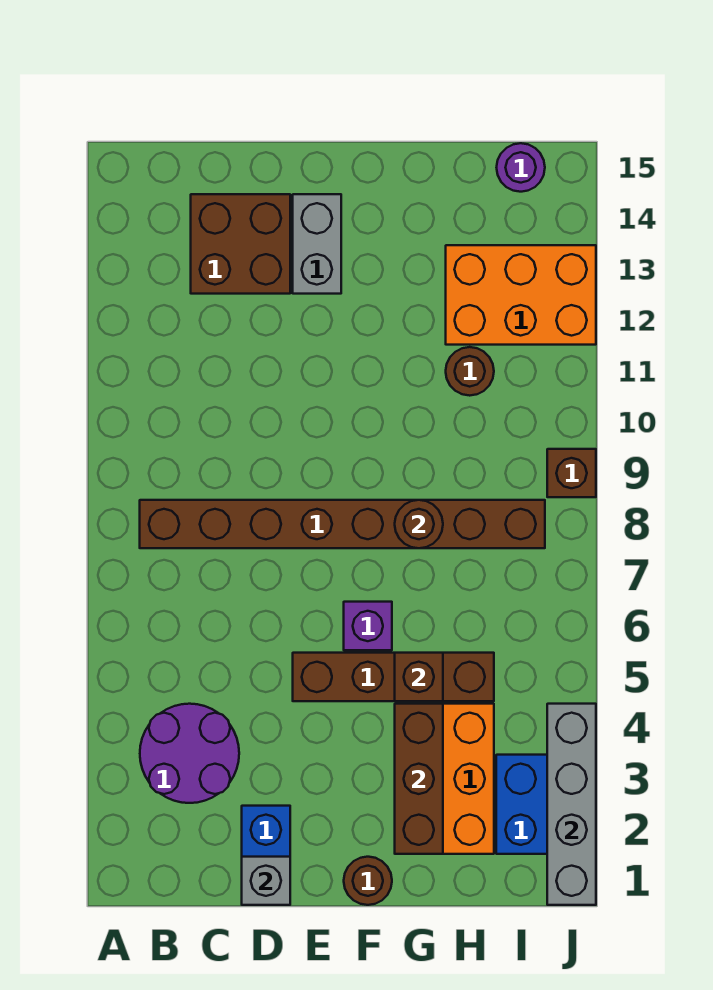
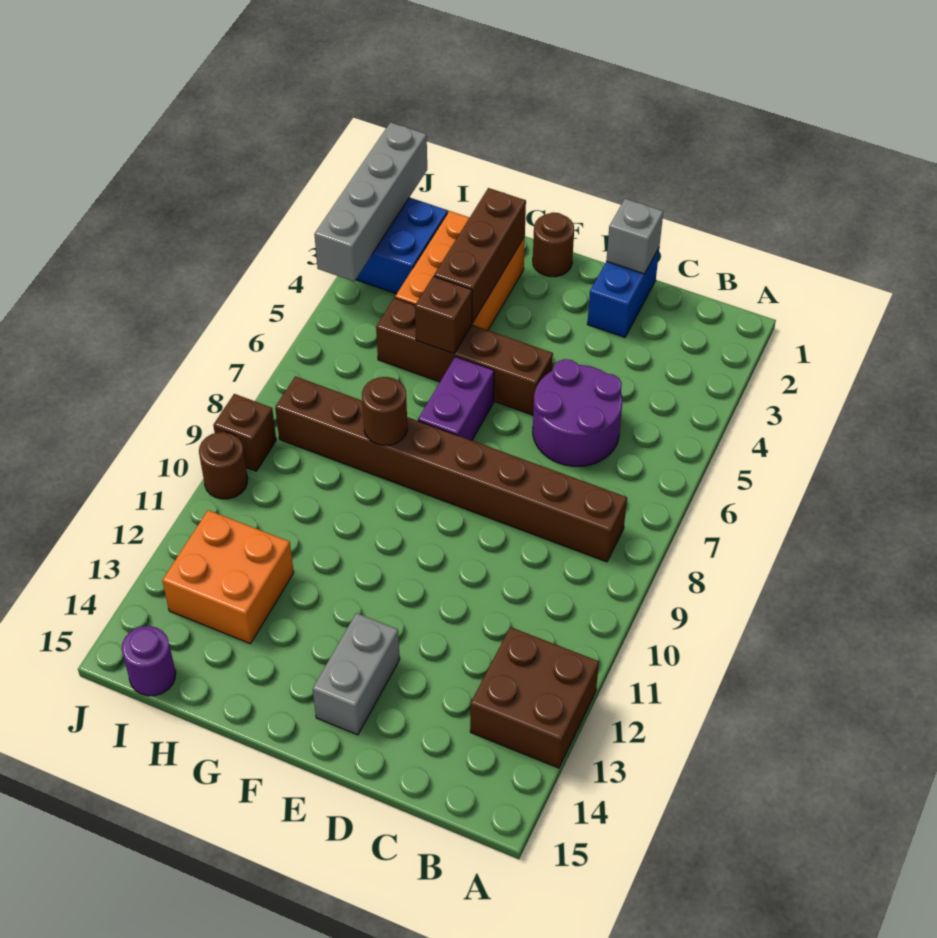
purple round brick B3:C4 level 1 -> purple round brick C5:D6 level 1
brown brick C13:D14 level 1 -> brown brick A12:B13 level 1
purple brick F6 level 1 -> purple brick F6:F7 level 1
brown round brick H11 level 1 -> brown round brick J10 level 1
orange brick H12:J13 level 1 -> orange brick H12:I13 level 1

